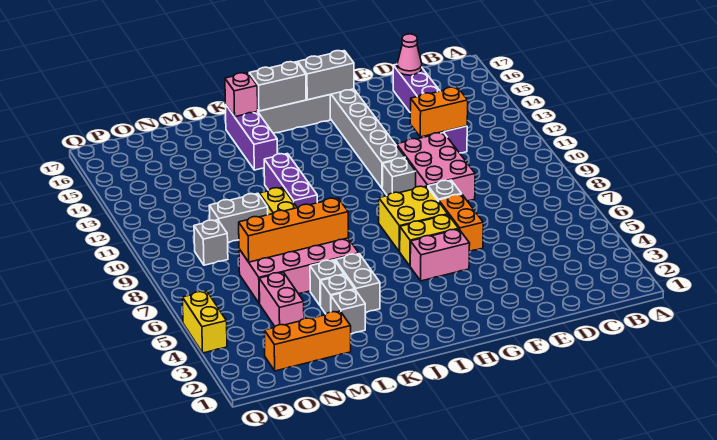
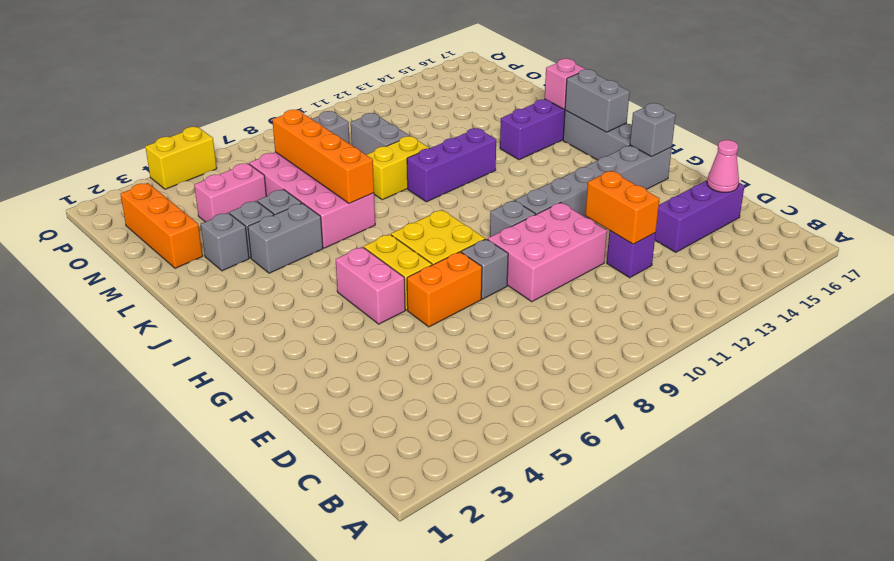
grey brick G16:H16 level 2 -> grey brick G16 level 2

